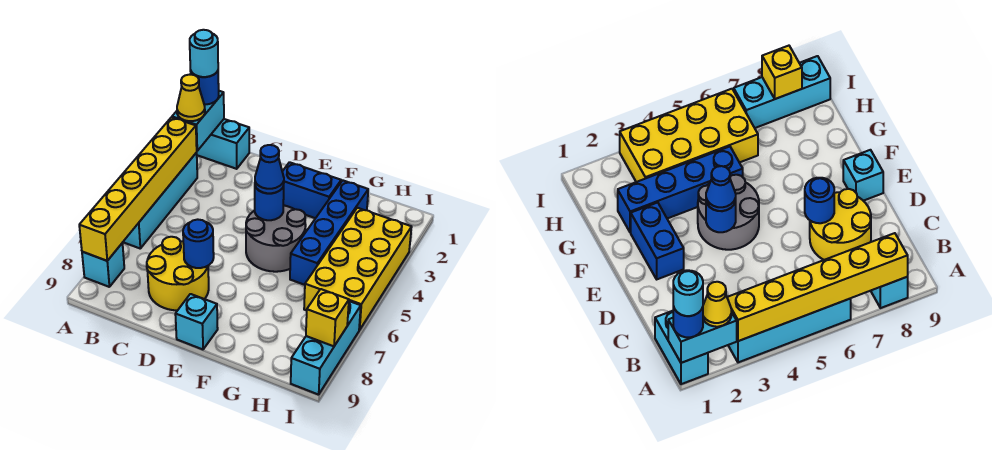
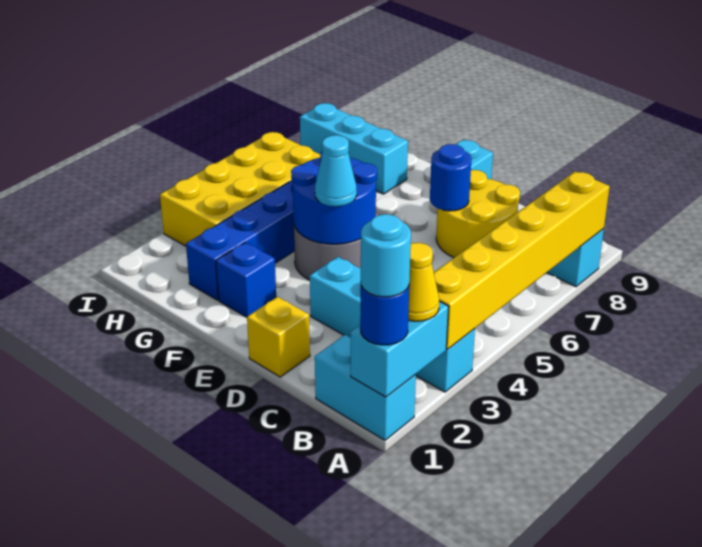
cyan brick A3:A6 level 1 -> cyan brick A3:D3 level 1
blue brick E2:F2 level 1 -> blue brick F2 level 1
blue round brick E4 level 2 -> blue round brick E4:F5 level 2
blue cone E4 level 3 -> cyan cone E4 level 3
cyan brick I7:I9 level 1 -> cyan brick G8:I8 level 1
yellow brick I8 level 2 -> yellow brick D1 level 1

